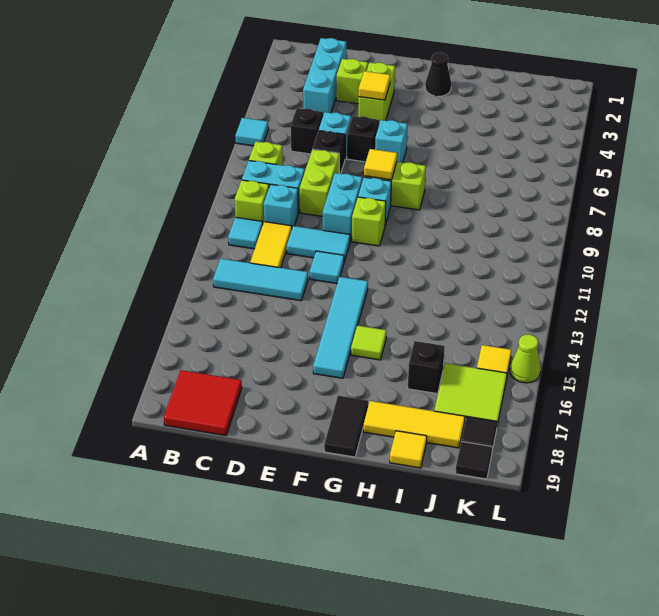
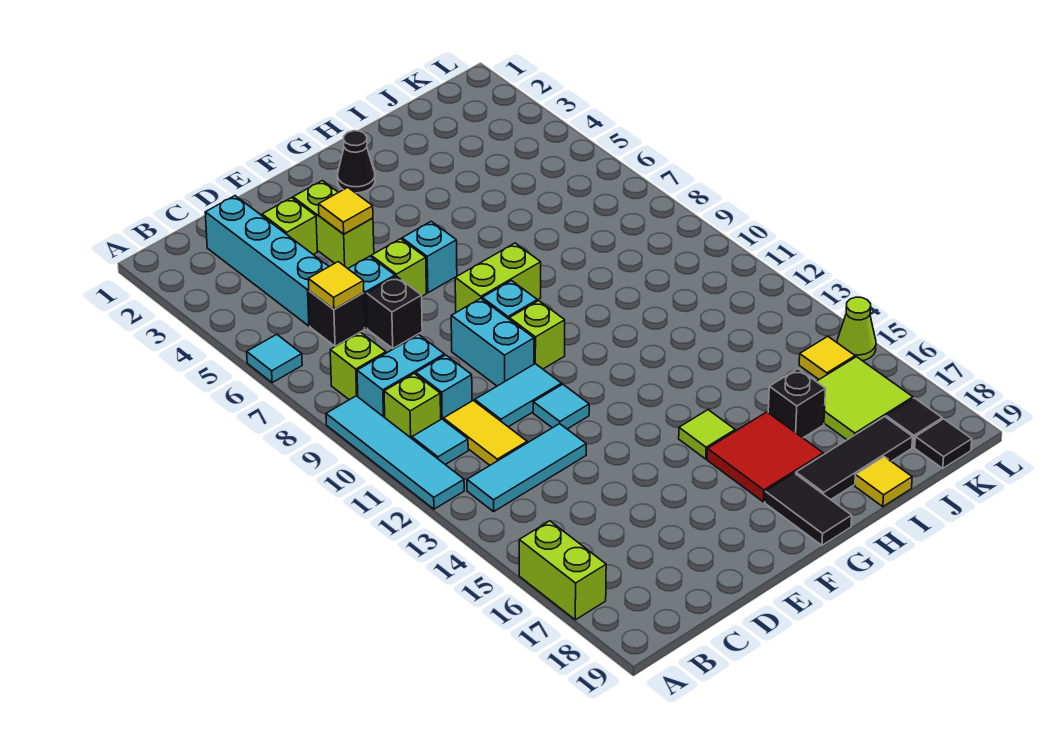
red tile B18:C19 level 1 -> red tile G16:H17 level 1
cyan brick C2:C4 level 1 -> cyan brick C2:C5 level 1
lime brick D8:D9 level 1 -> lime brick A16:A17 level 1
black brick E6 level 1 -> lime brick E6 level 1
yellow tile F8 level 2 -> yellow tile C6 level 2
cyan tile F13:F16 level 1 -> cyan tile A9:A12 level 1
yellow tile H18:J18 level 1 -> black tile H18:J18 level 1

